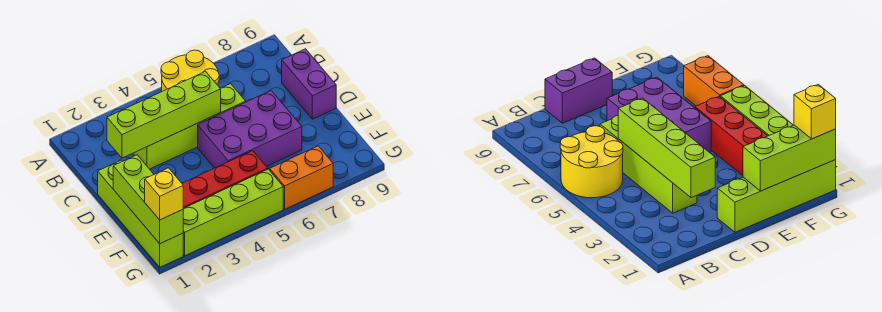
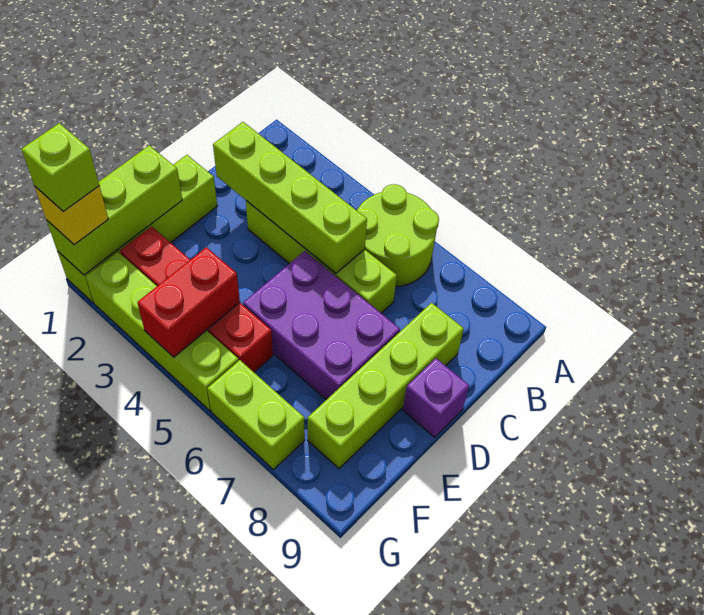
yellow round brick A5:B6 level 1 -> lime round brick A5:B6 level 1
none -> lime brick C8:F8 level 1
purple brick C9:D9 level 1 -> purple brick D9 level 1
none -> red brick F4:G4 level 2
none -> lime brick G1 level 4
orange brick G6:G7 level 1 -> lime brick G6:G7 level 1

